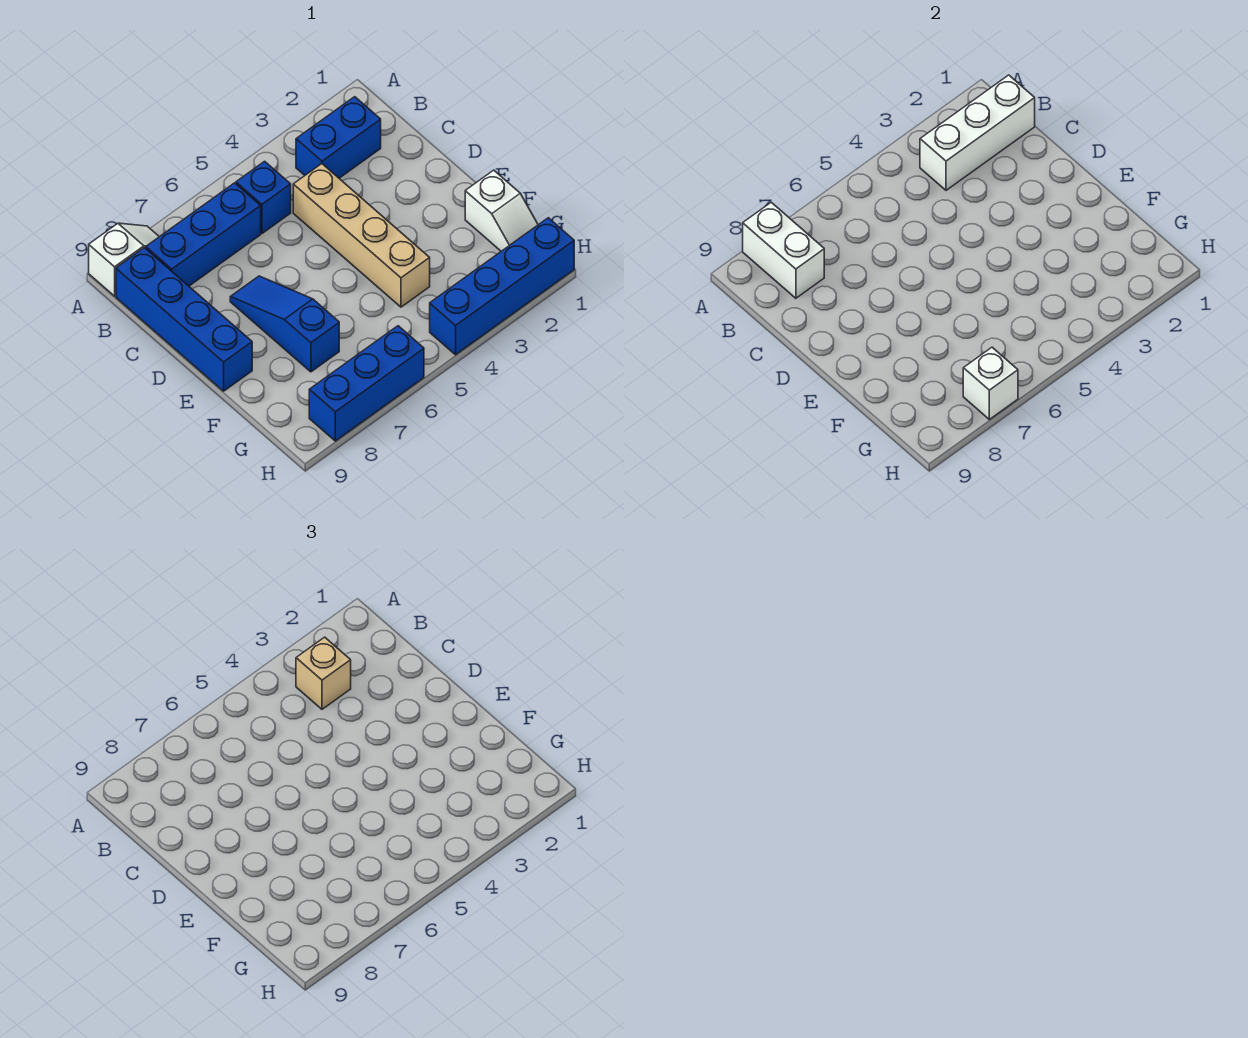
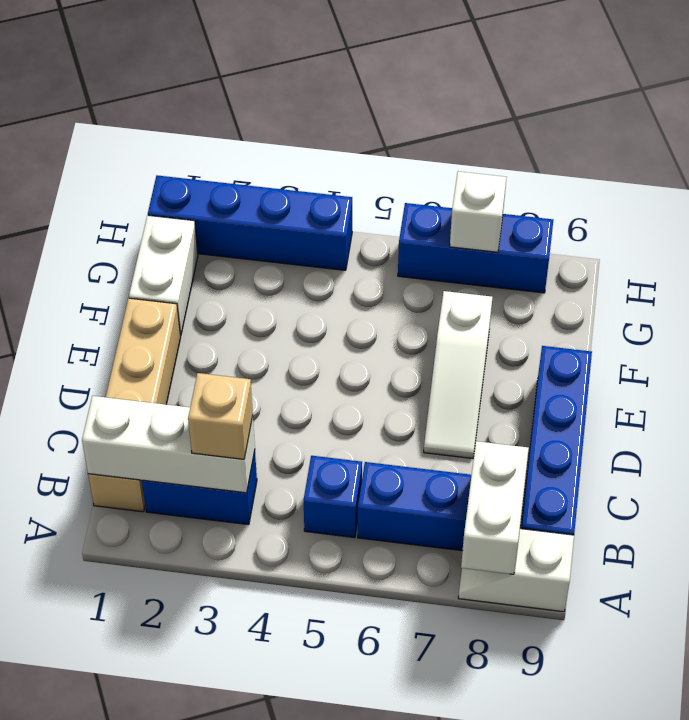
tan brick C4:F4 level 1 -> tan brick B1:E1 level 1
blue slope D7:F7 level 1 top F -> white slope D7:F7 level 1 top F
white slope F1:G1 level 1 top F -> white brick F1:G1 level 1

